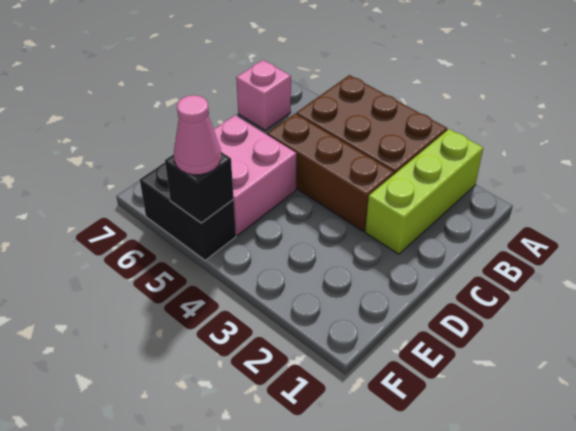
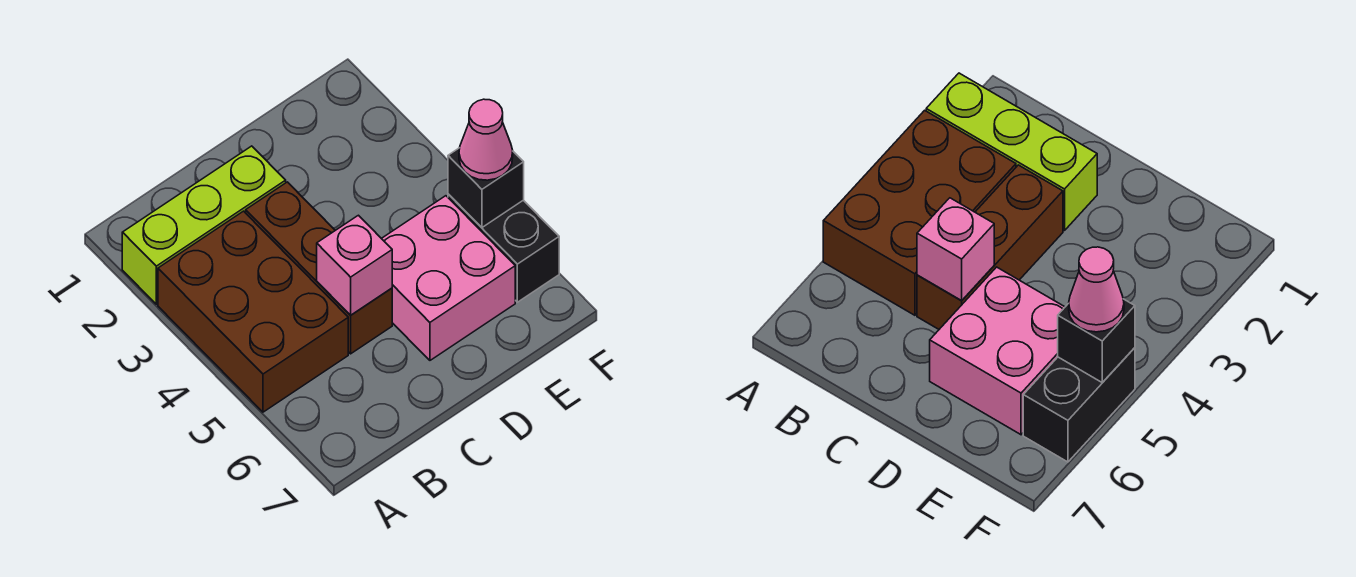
pink brick B7 level 1 -> pink brick C5 level 2

